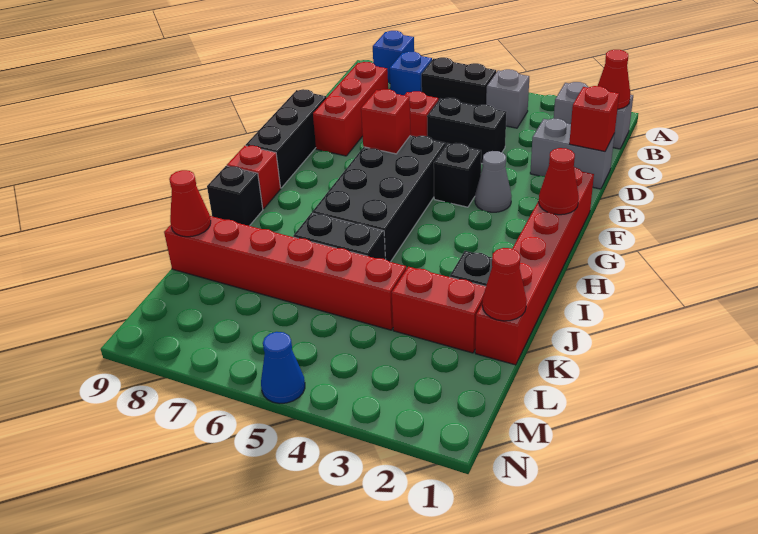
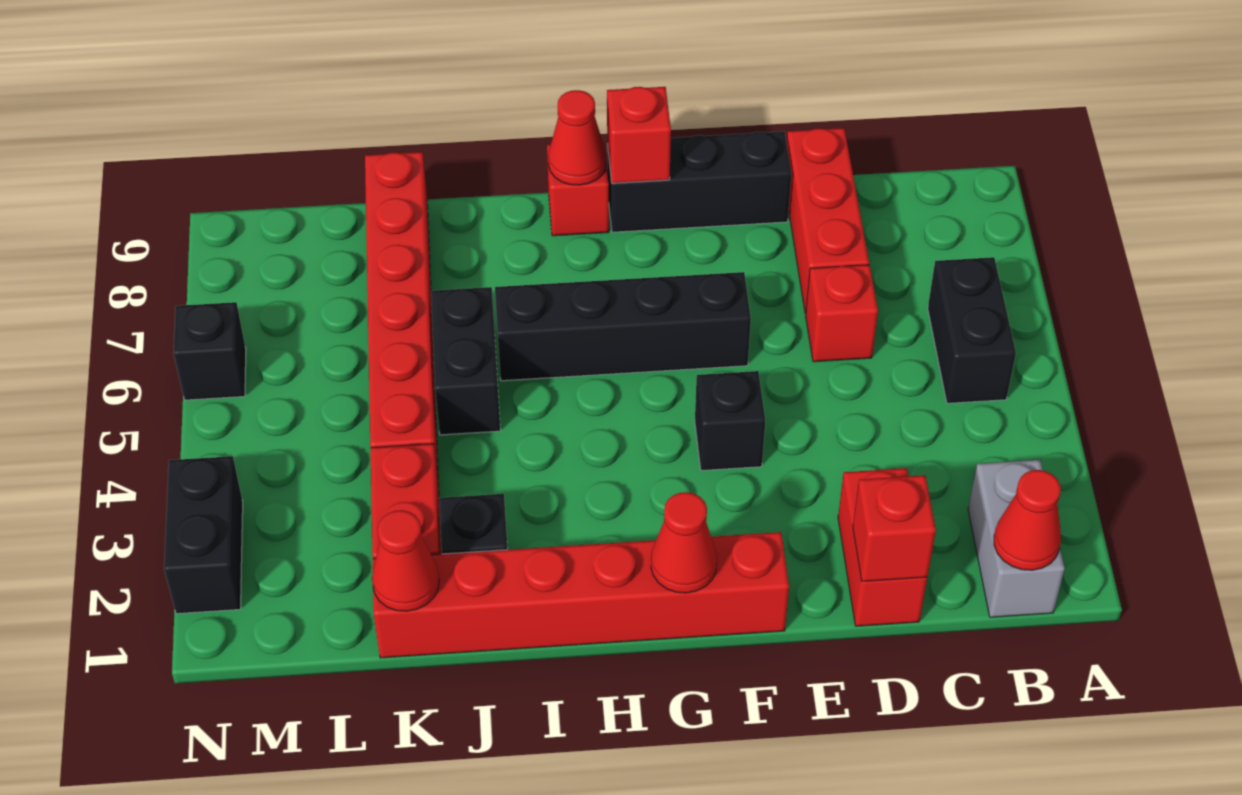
blue brick A8 level 1 -> none
grey brick B4 level 1 -> none
blue brick B7 level 1 -> none
red brick C8:E8 level 1 -> red brick D7:D9 level 1
grey brick D1:D2 level 1 -> red brick D1:D2 level 1
black brick D4:D5 level 1 -> black brick N2:N3 level 1
grey cone F3 level 1 -> none
black brick F5:I6 level 1 -> black brick F6:I6 level 1
red brick F6 level 2 -> red brick G9 level 2
black brick I9 level 1 -> black brick N6 level 1
red cone K9 level 2 -> red cone H9 level 2
blue cone N5 level 1 -> none

